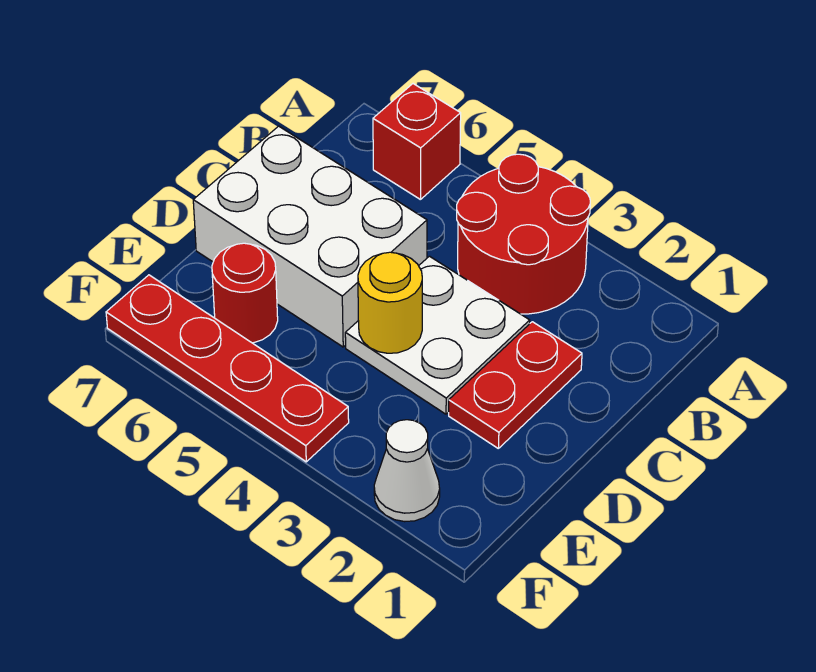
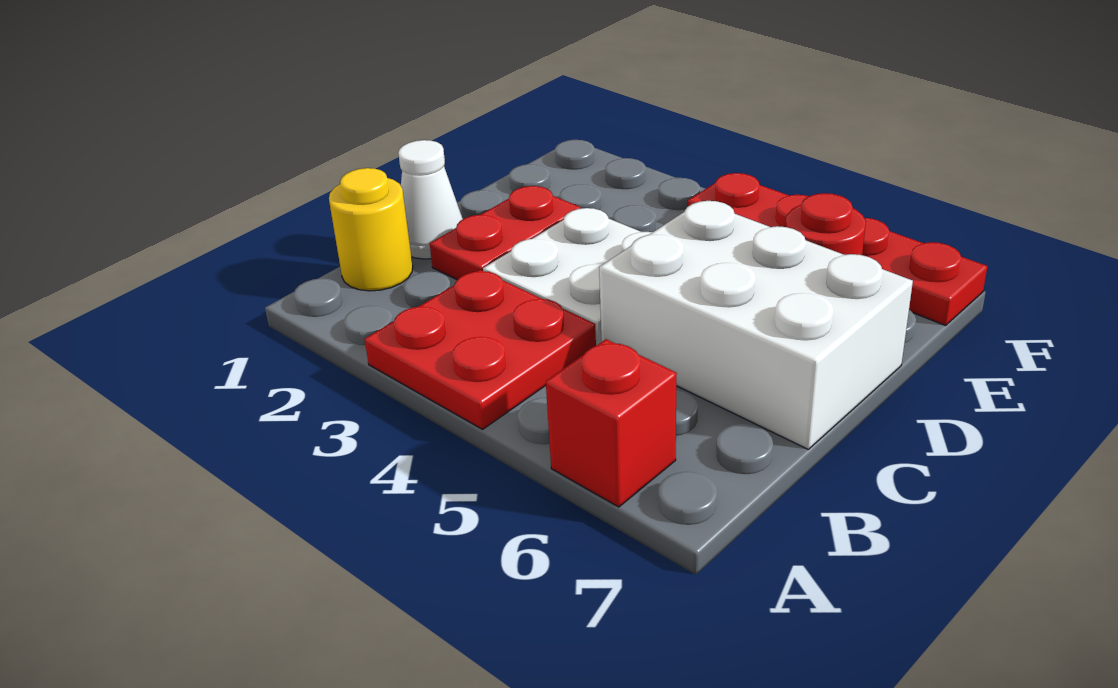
red round brick A3:B4 level 1 -> red plate A3:B4 level 1
yellow round brick D4 level 2 -> yellow round brick B1 level 1
white cone F2 level 1 -> white cone C1 level 1

